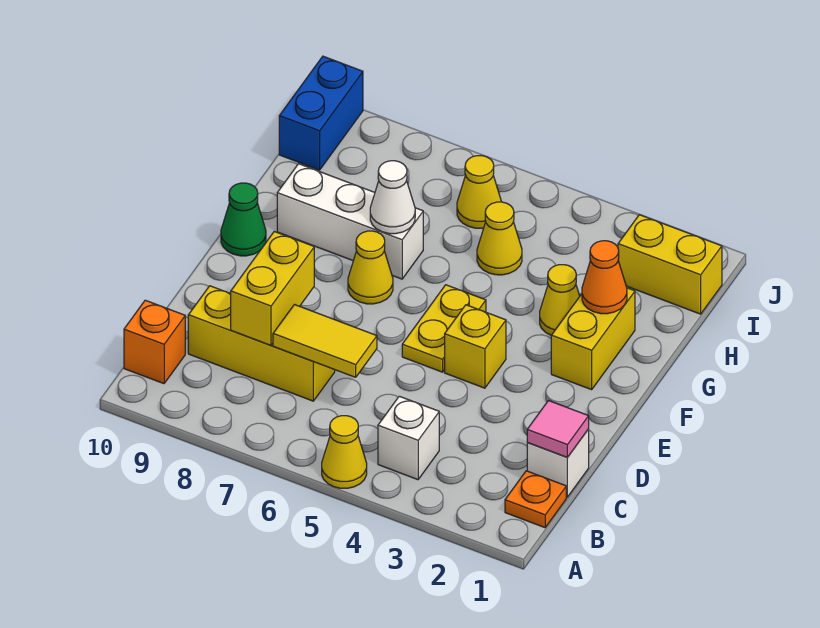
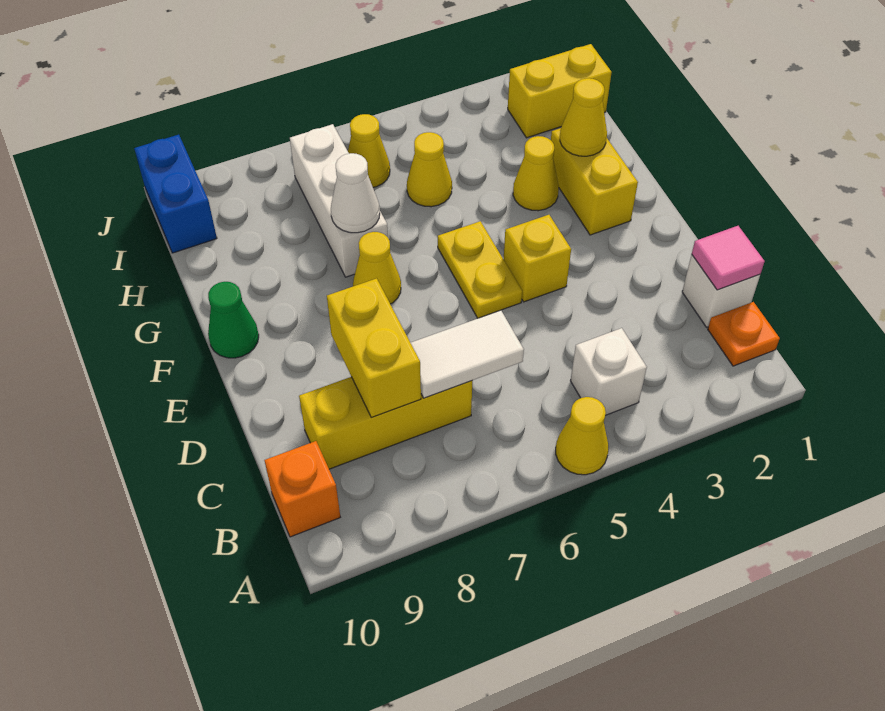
yellow tile C6:C7 level 2 -> white tile C6:C7 level 2
orange cone G2 level 2 -> yellow cone G2 level 2
white brick G7:G9 level 1 -> white brick G7:I7 level 1

